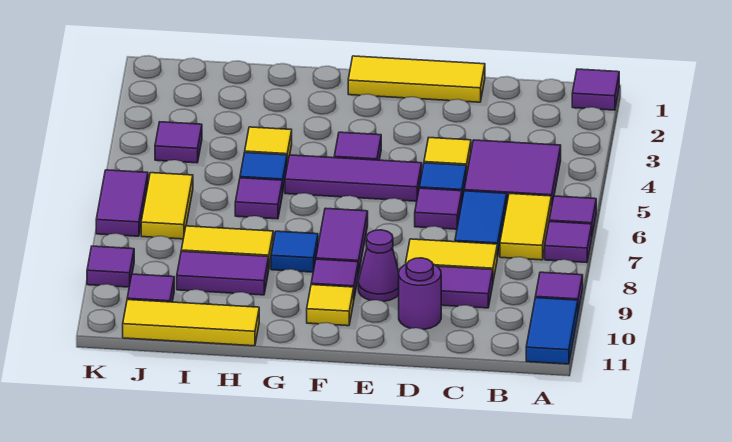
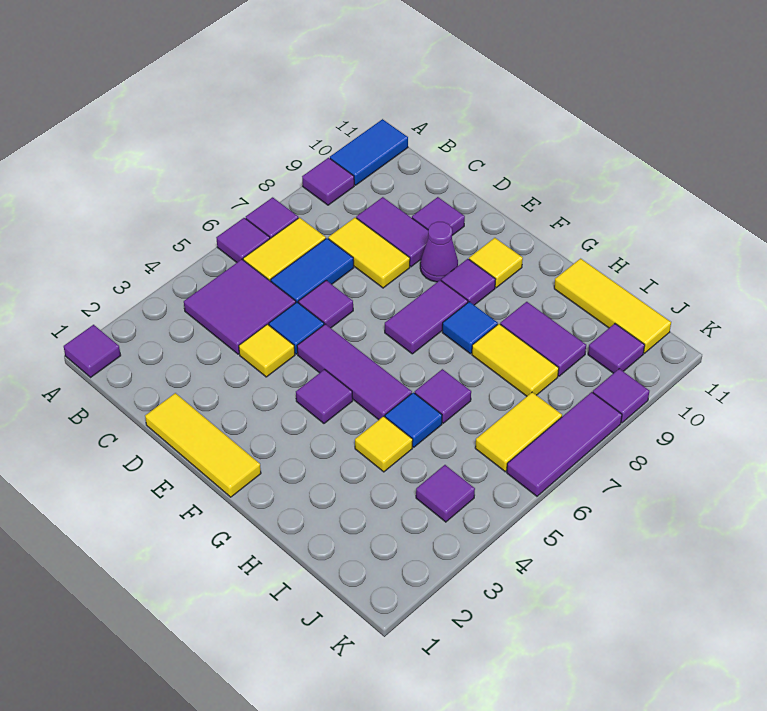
purple round brick D10 level 1 -> purple tile D10 level 1
purple tile K6:K7 level 1 -> purple tile K6:K8 level 1

